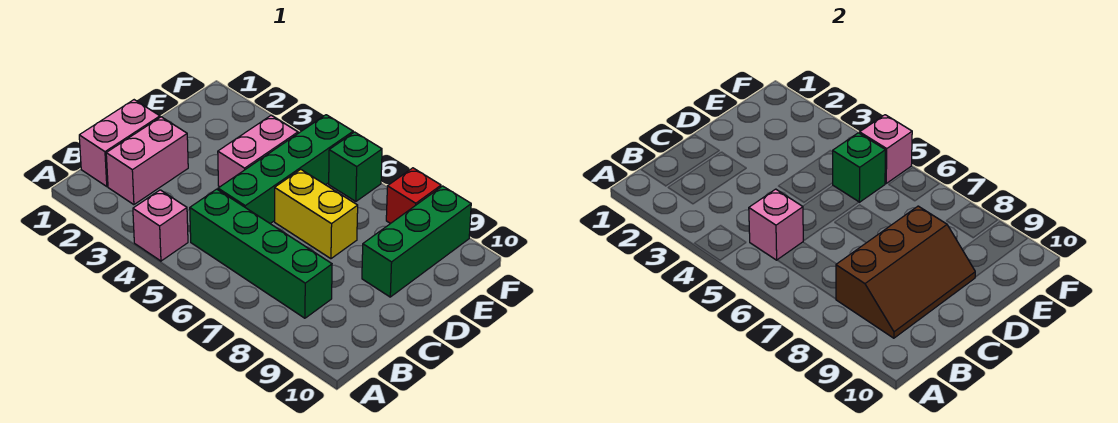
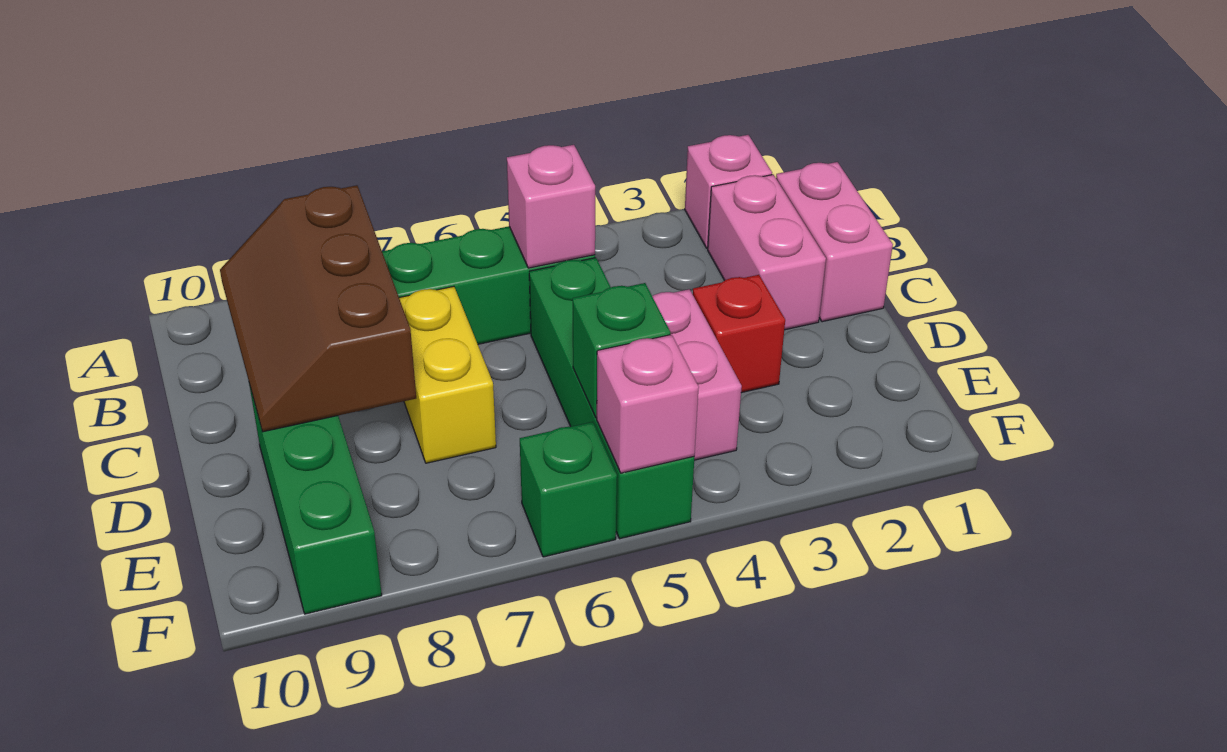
pink brick A4 level 1 -> pink brick A2 level 1
yellow brick D6:D7 level 1 -> yellow brick C7:D7 level 1
red brick F8 level 1 -> red brick D3 level 1

